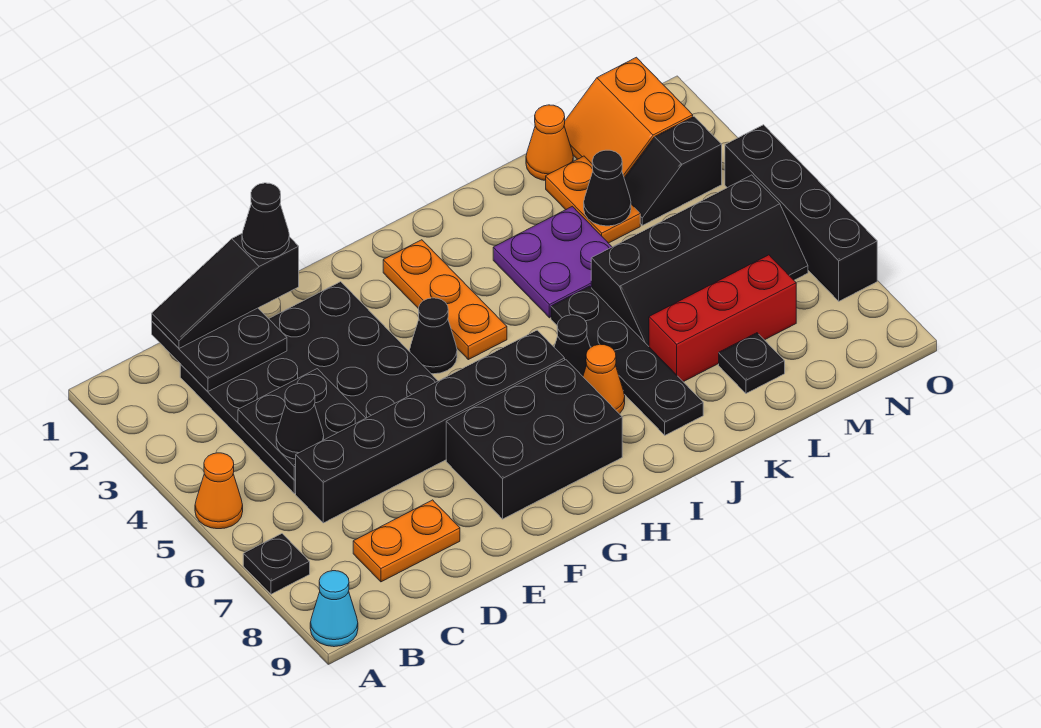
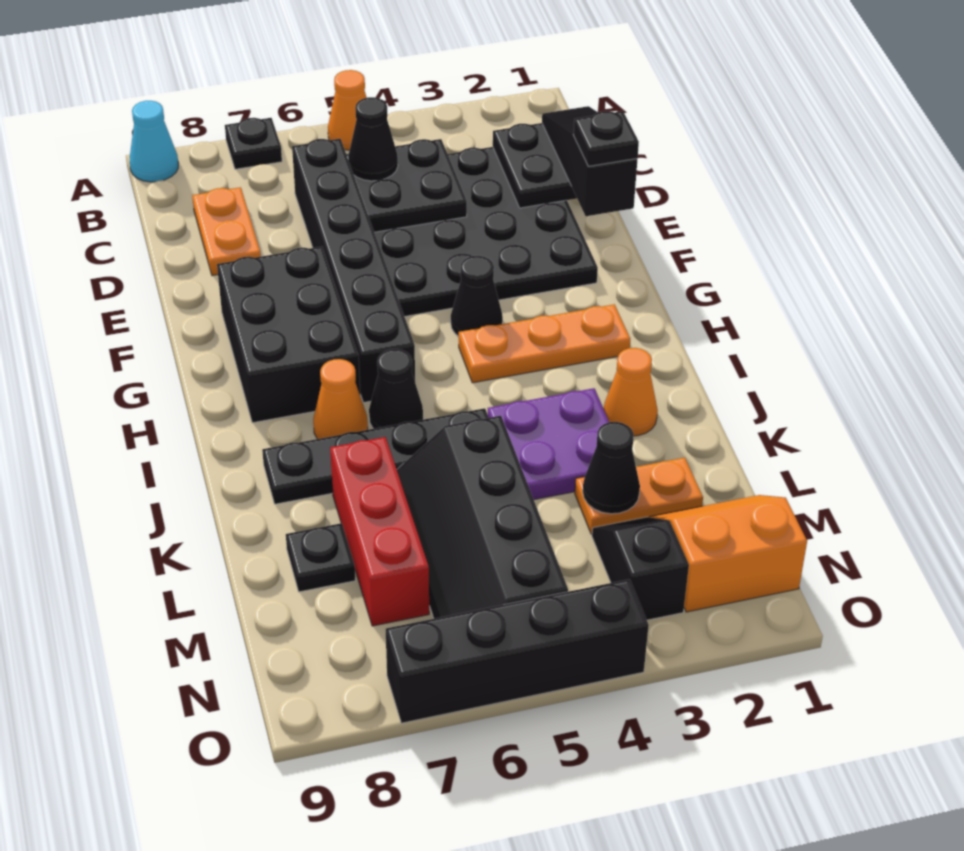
black cone E1 level 4 -> black plate E1 level 4
orange cone L1 level 1 -> orange cone J2 level 1

